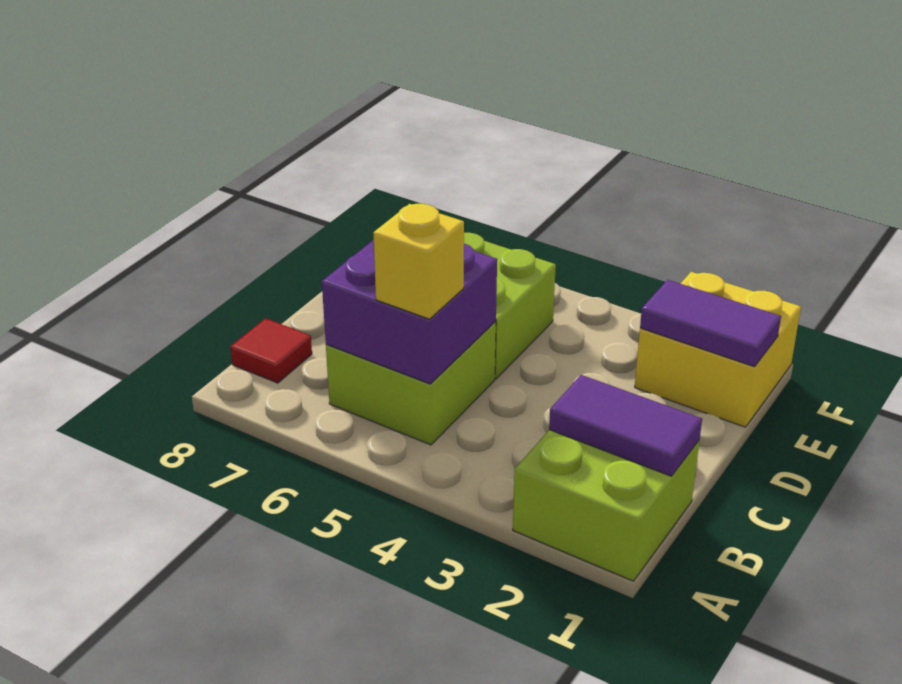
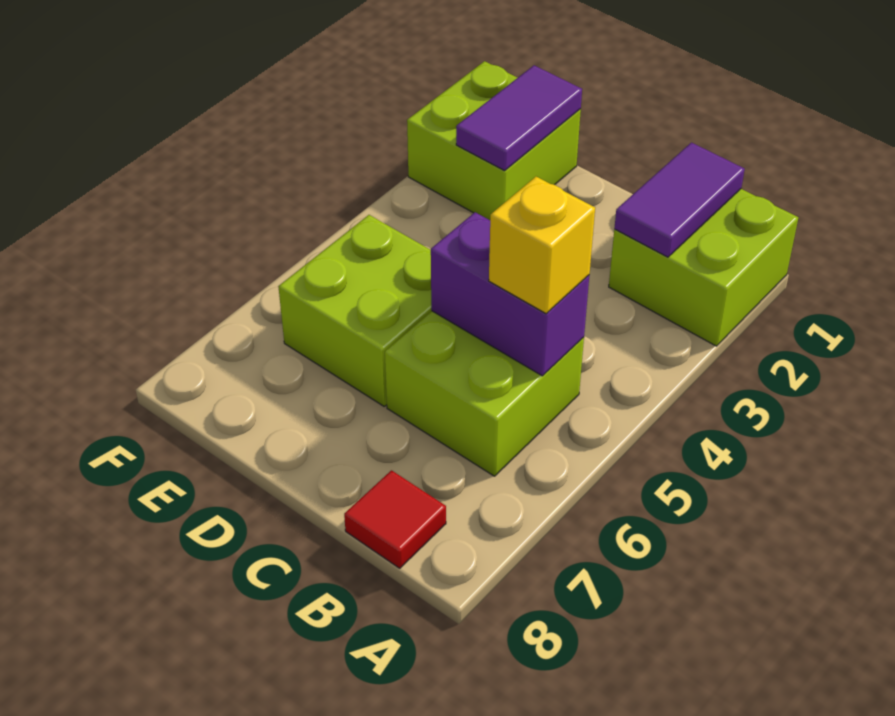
purple brick B5:C6 level 2 -> purple brick B5:C5 level 2
yellow brick E1:F2 level 1 -> lime brick E1:F2 level 1

